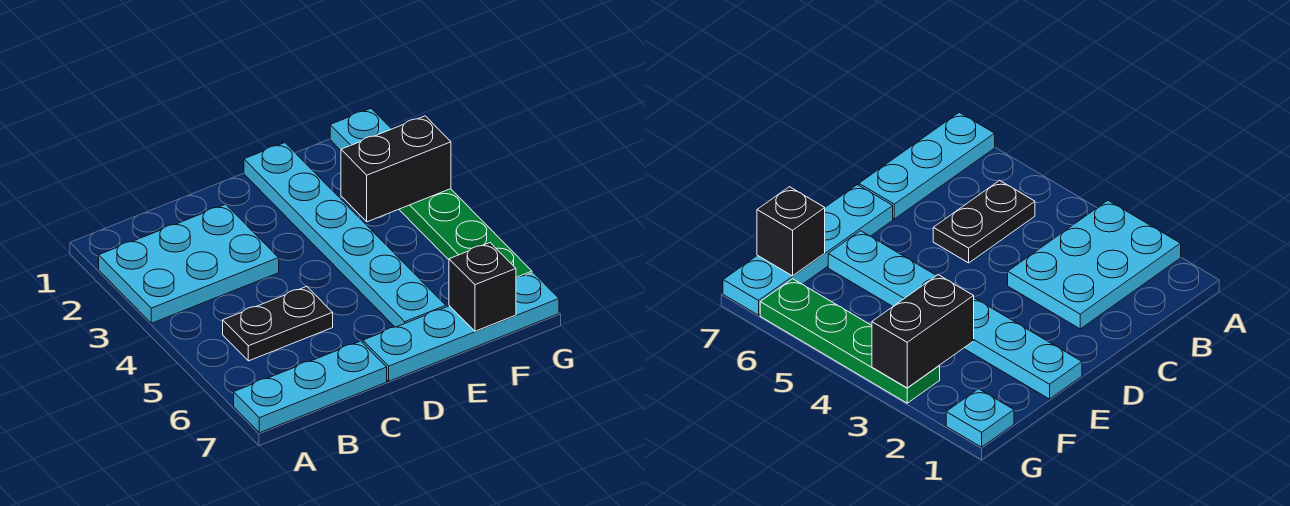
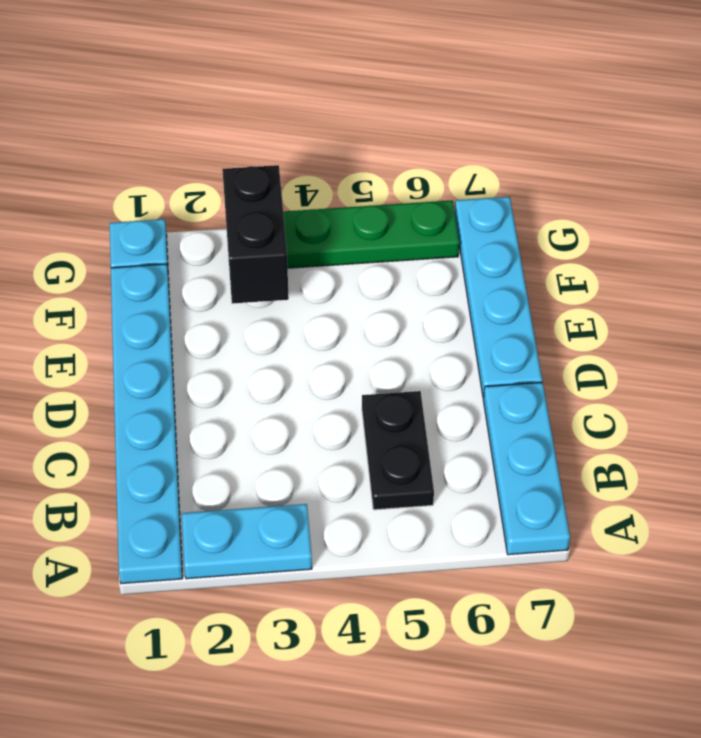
cyan plate A2:C3 level 1 -> cyan plate A2:A3 level 1
cyan plate E1:E6 level 1 -> cyan plate A1:F1 level 1
black brick F7 level 2 -> none

